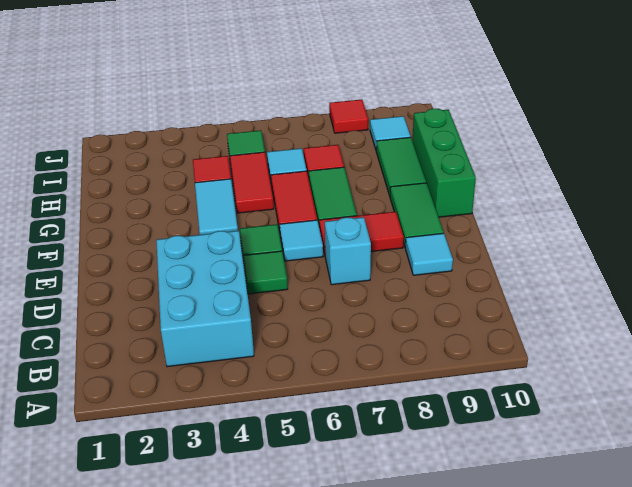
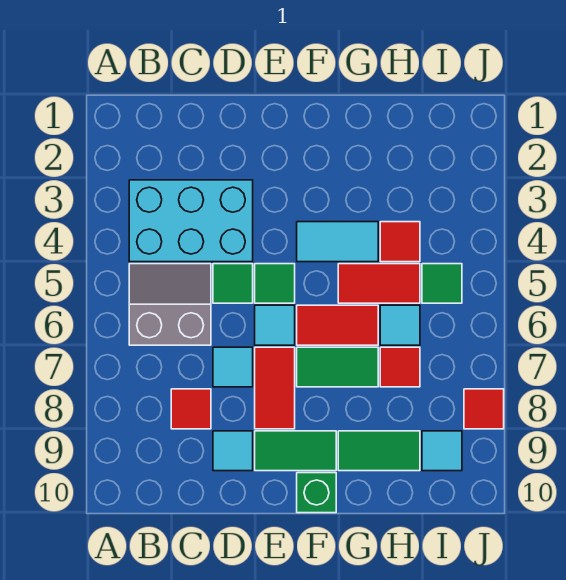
none -> grey slope B5:C6 level 1 top 6
none -> red tile C8 level 1
cyan brick D7 level 1 -> cyan tile D7 level 1
green brick F10:H10 level 1 -> green brick F10 level 1

